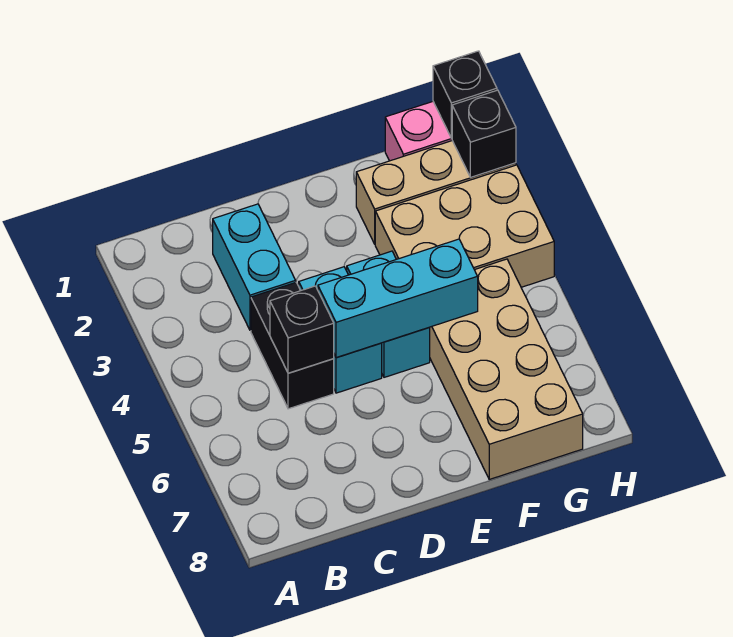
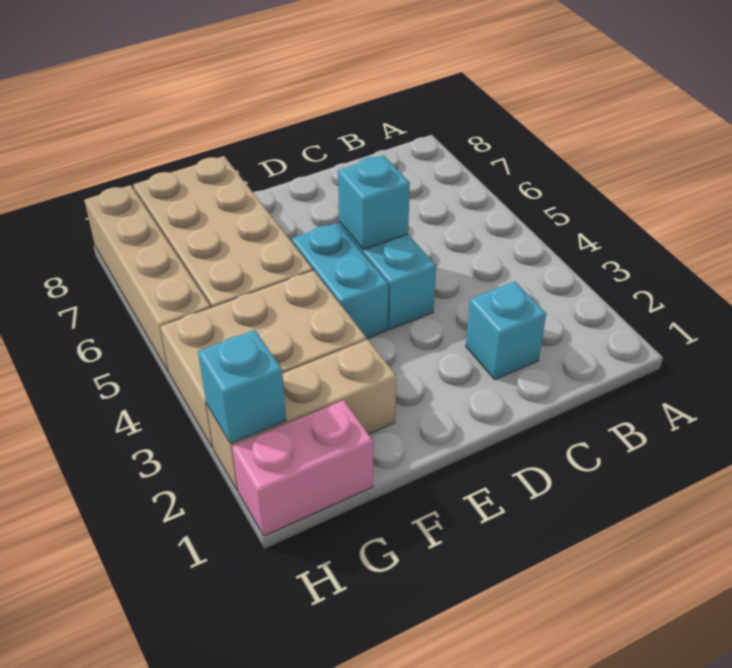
cyan brick C2:C3 level 1 -> cyan brick C2 level 1
black brick C4:C5 level 1 -> none
black brick C5 level 2 -> none
cyan brick D5:F5 level 2 -> cyan brick D5 level 2
black brick H1 level 2 -> none
black brick H2 level 2 -> cyan brick H2 level 2
none -> tan brick H5:H8 level 1

